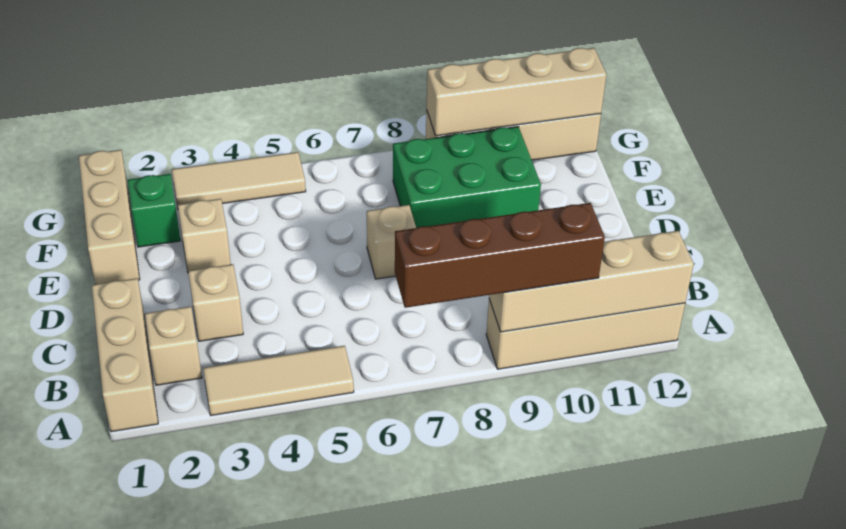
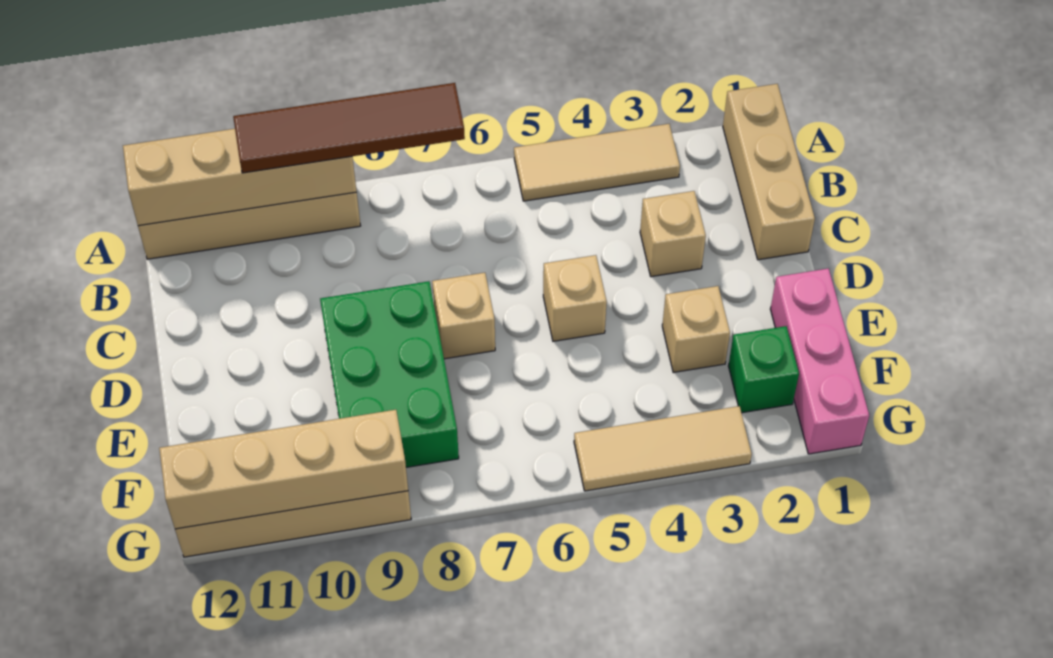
brown brick A7:A10 level 3 -> brown tile A7:A10 level 3
tan brick B2 level 1 -> tan brick D5 level 1
tan brick E1:G1 level 1 -> pink brick E1:G1 level 1
green brick E8:F10 level 1 -> green brick D8:F9 level 1

